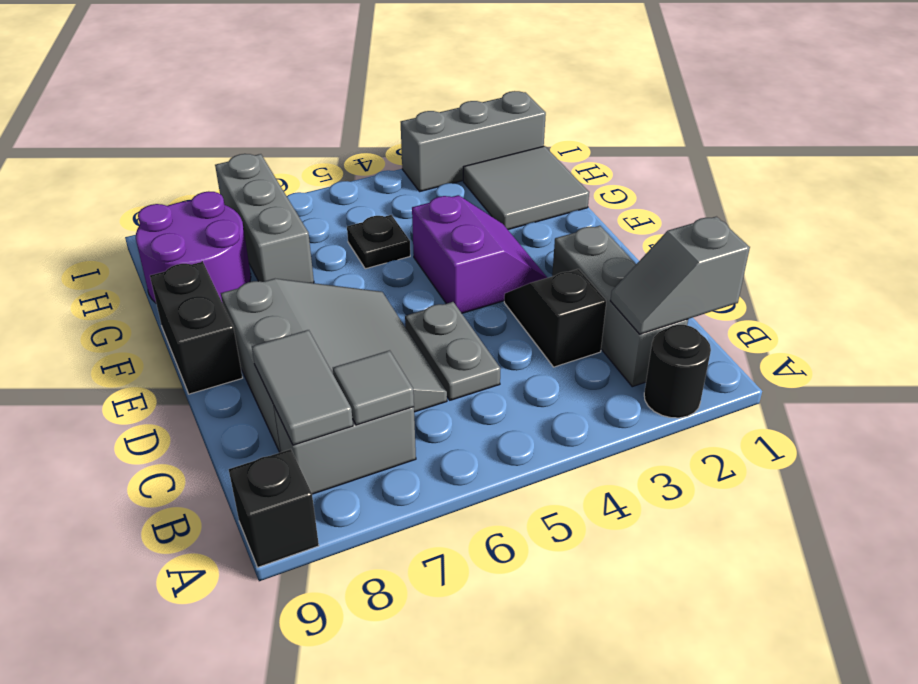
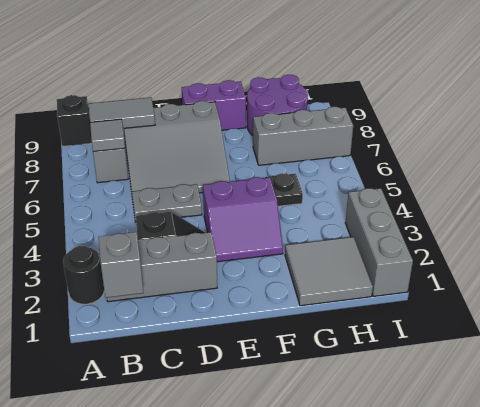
black brick E9:F9 level 1 -> purple brick E9:F9 level 1

